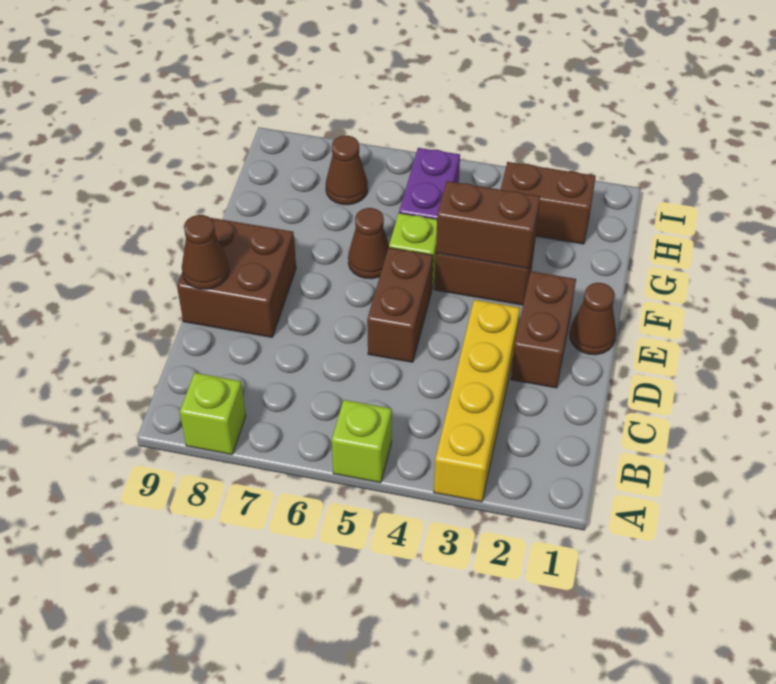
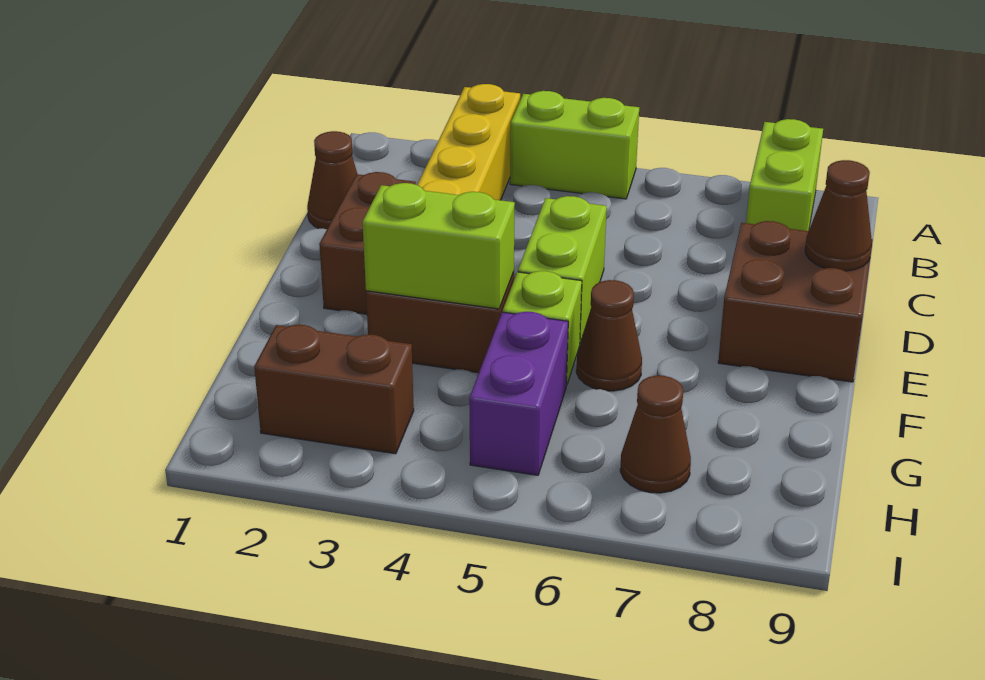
lime brick A5 level 1 -> lime brick A4:A5 level 1
lime brick A8 level 1 -> lime brick A8:B8 level 1
brown brick D5:E5 level 1 -> lime brick D5:E5 level 1
brown cone E1 level 1 -> brown cone C1 level 1
brown brick F3:F4 level 2 -> lime brick F3:F4 level 2

